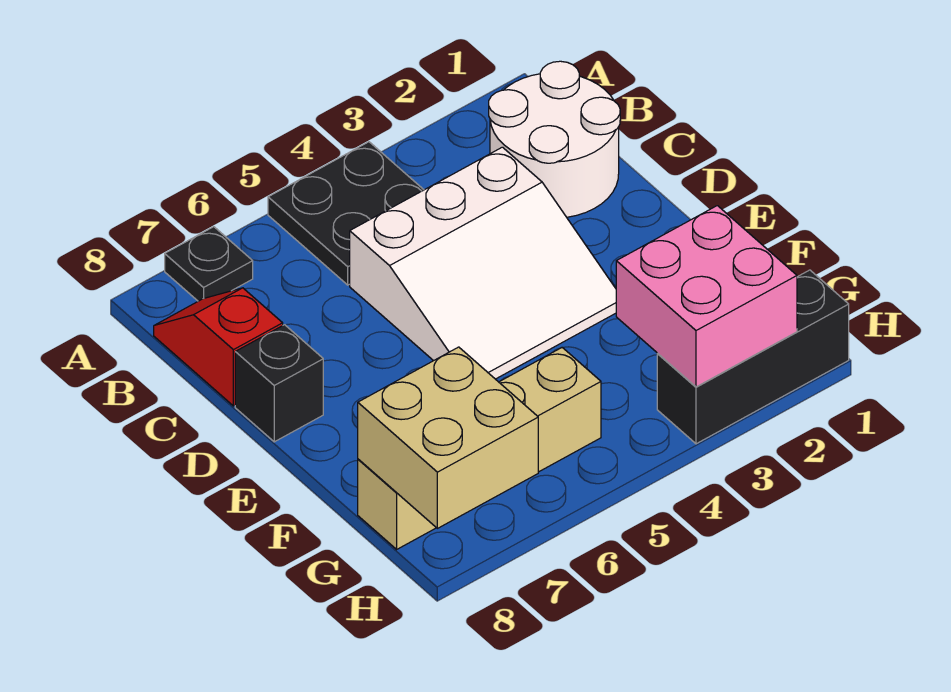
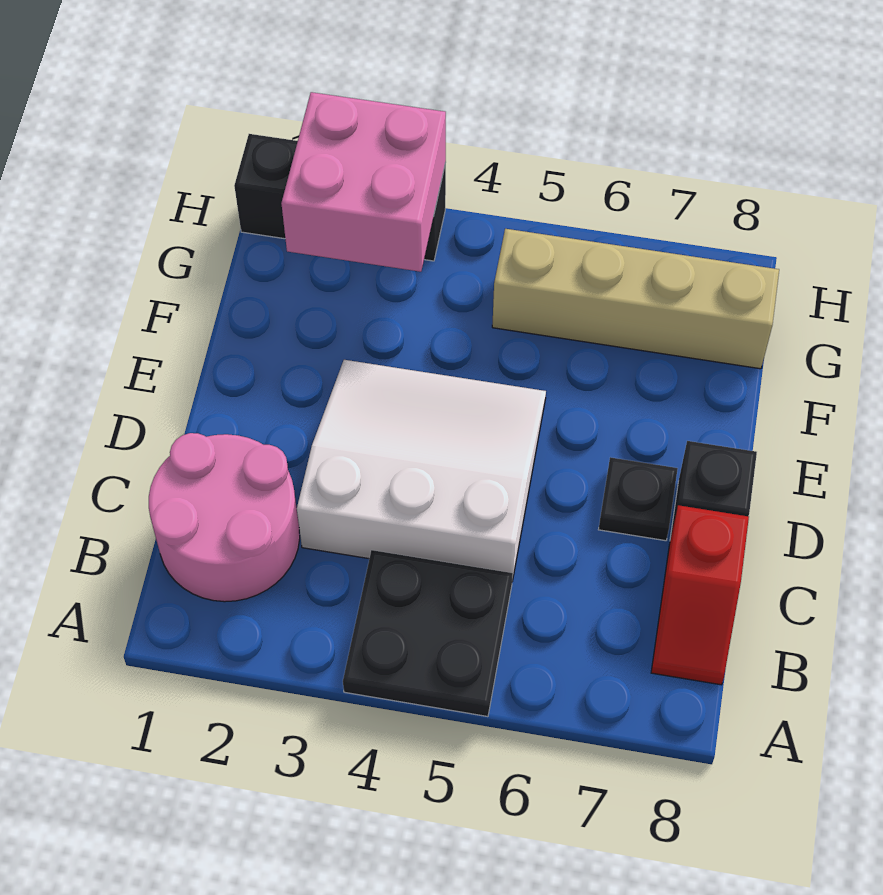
black plate A7 level 1 -> black plate D7 level 1
white round brick B1:C2 level 1 -> pink round brick B1:C2 level 1
tan brick G7:H8 level 2 -> none

